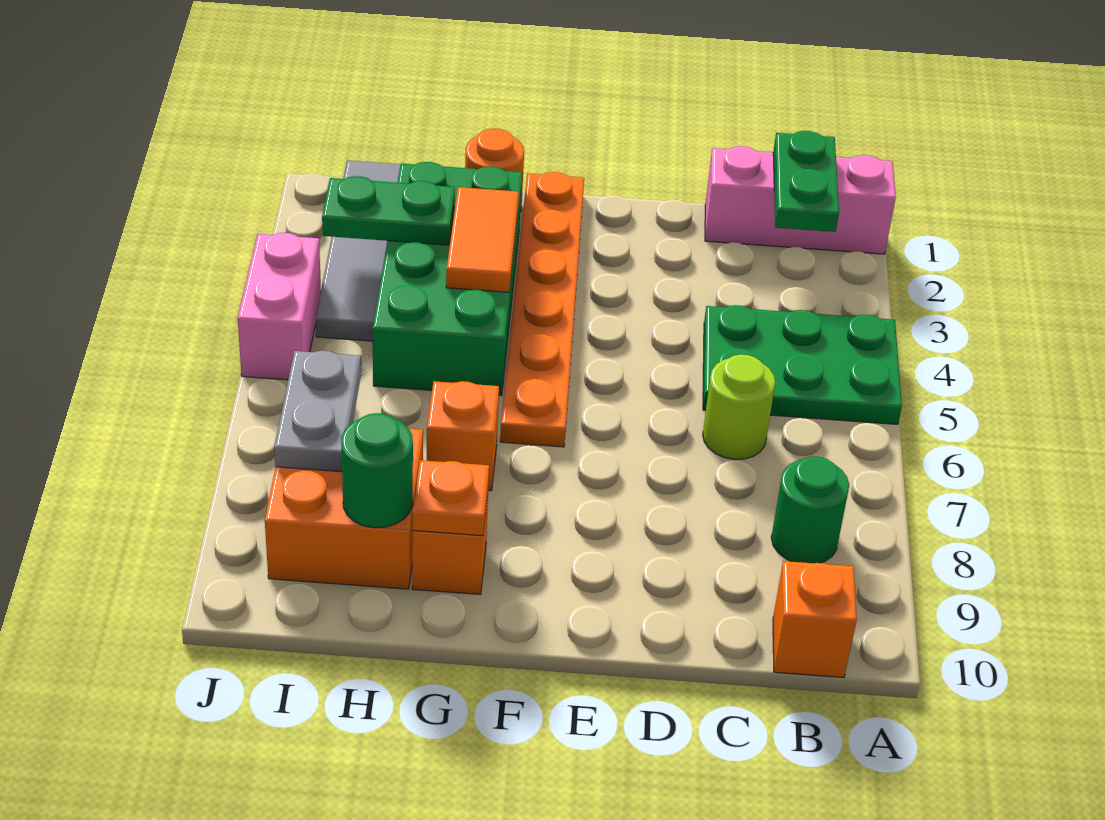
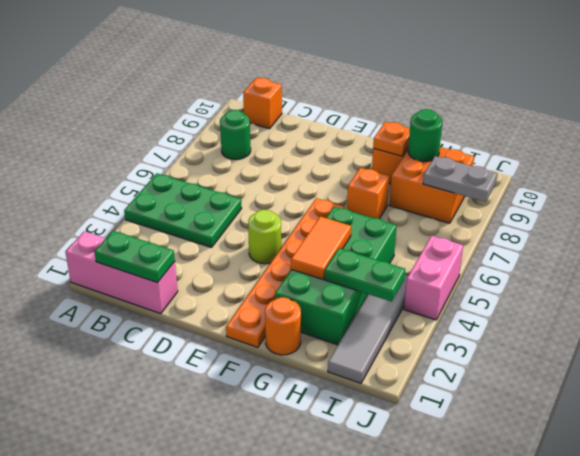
green plate B1:B2 level 2 -> green plate B1:C1 level 2
lime round brick C6 level 1 -> lime round brick E4 level 1
grey plate I7:I8 level 2 -> grey plate I8:J8 level 2

